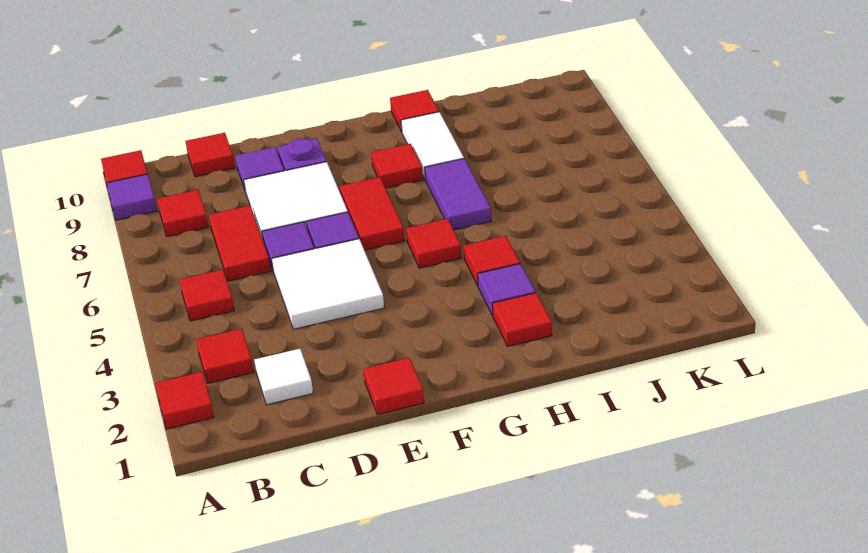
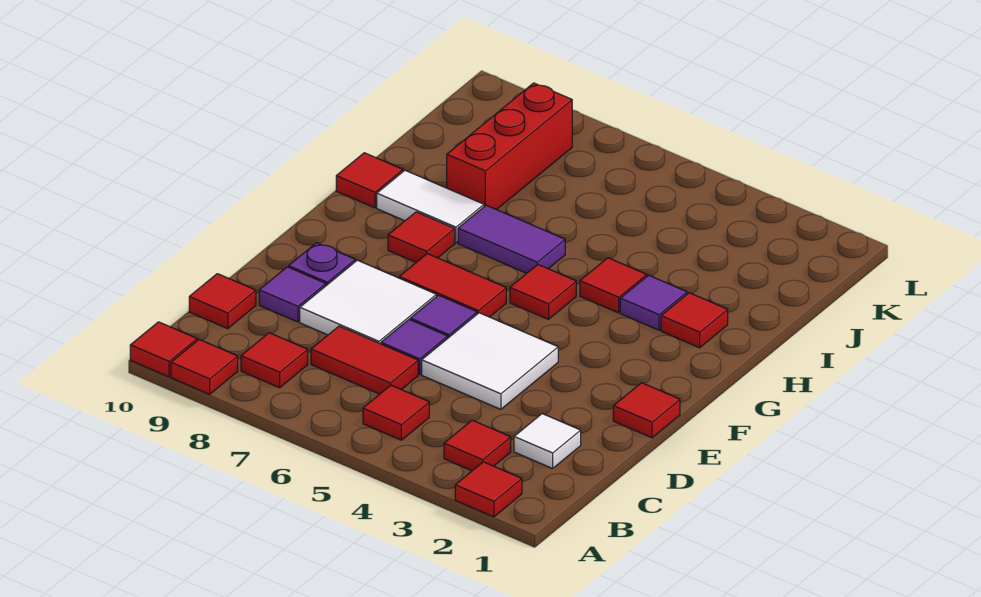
purple tile A9 level 1 -> red tile A9 level 1
none -> red brick I8:K8 level 1

